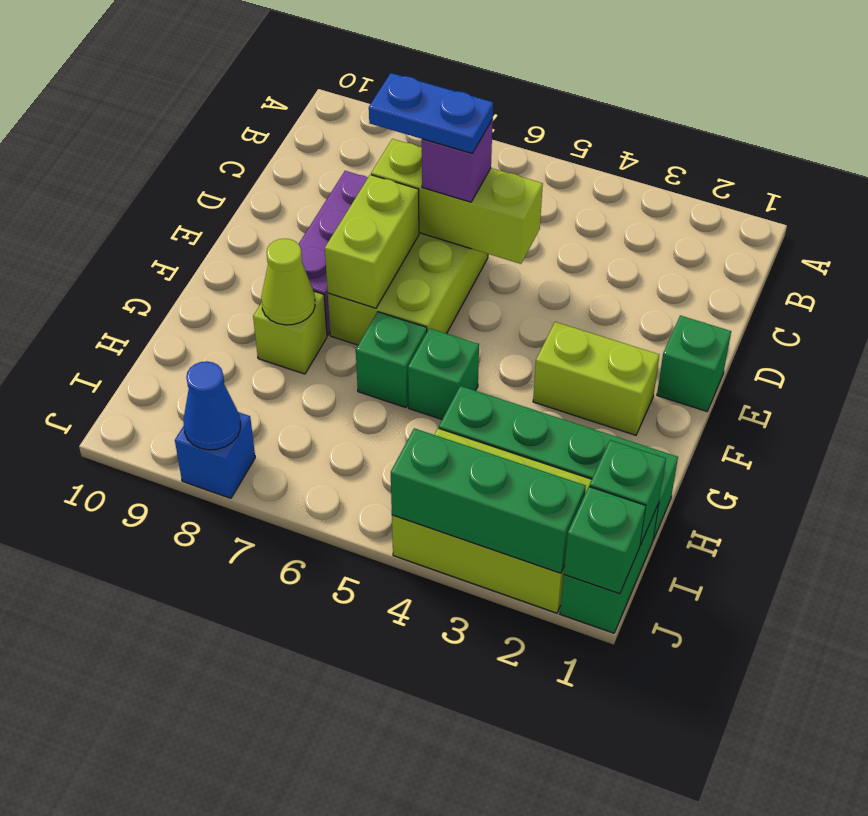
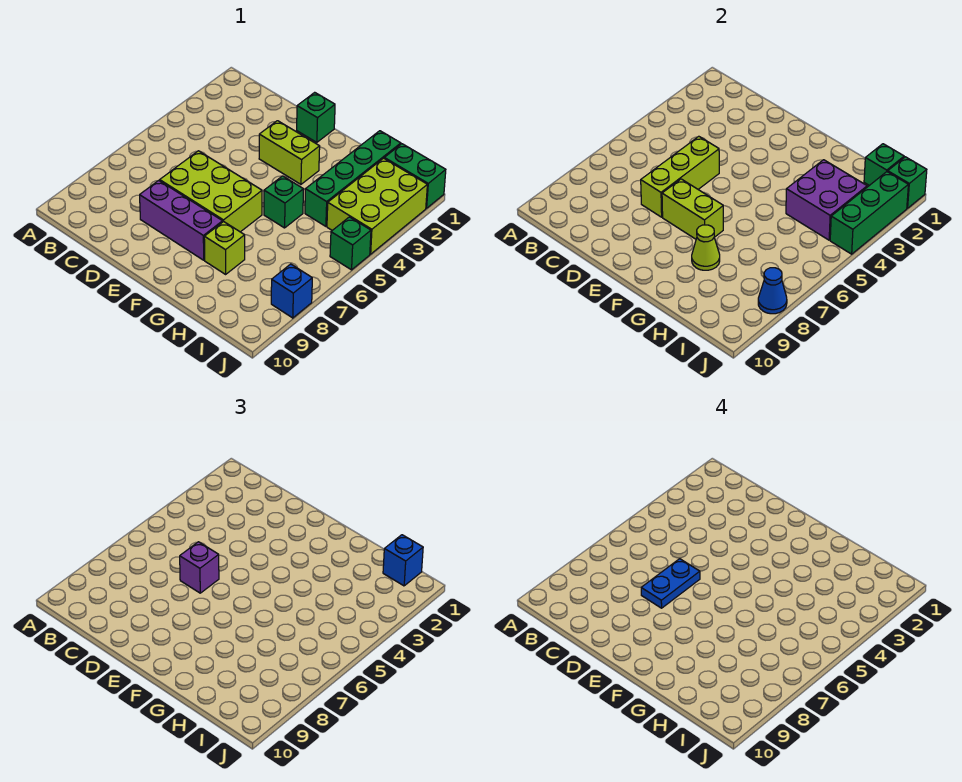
lime brick F2:F3 level 1 -> lime brick E3:F3 level 1
green brick G6 level 1 -> green brick J5 level 1
none -> purple brick H3:I4 level 2
none -> blue brick I1 level 3

